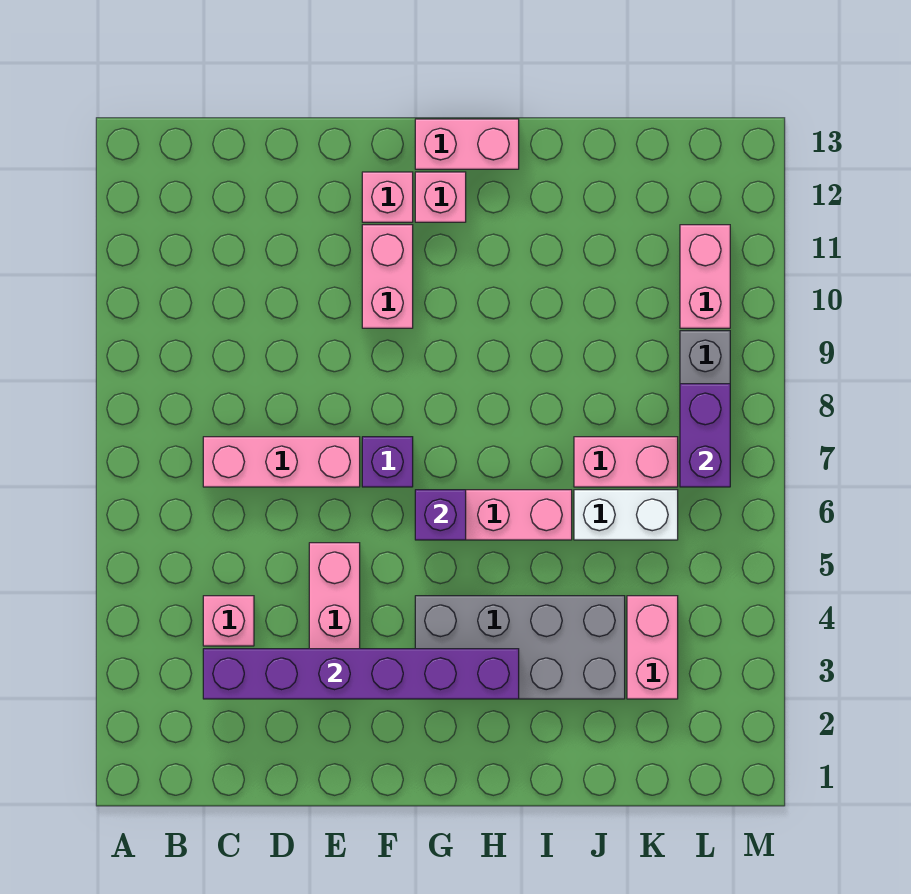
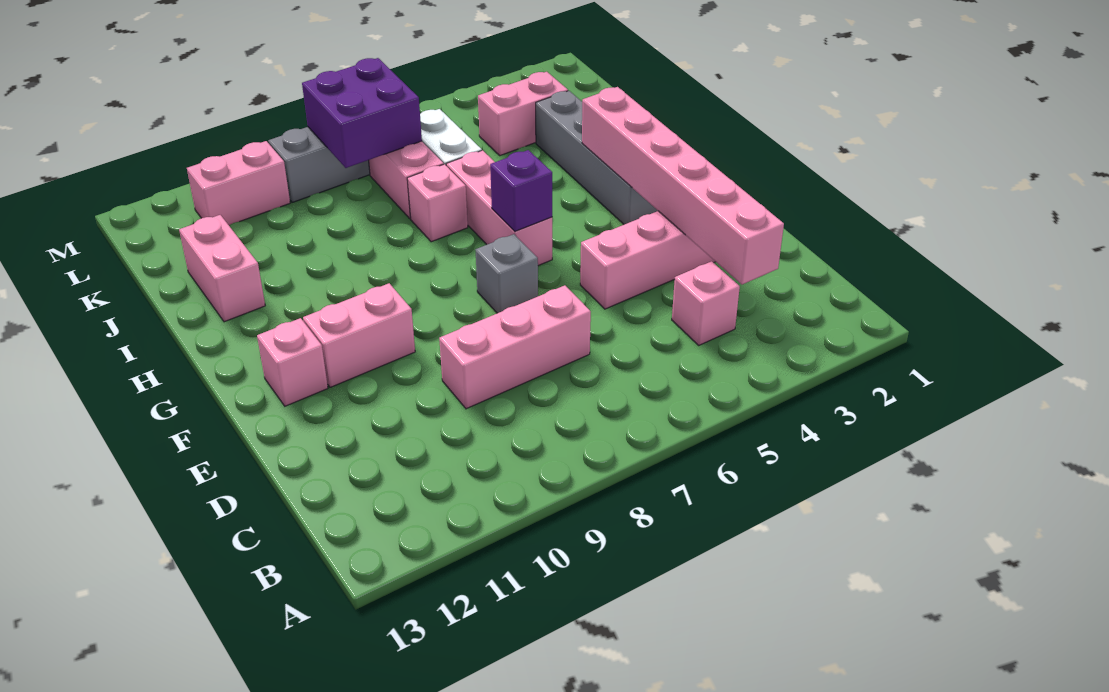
purple brick C3:H3 level 2 -> pink brick C3:H3 level 2
pink brick C7:E7 level 1 -> pink brick D7:D9 level 1
purple brick F7 level 1 -> grey brick F7 level 1
grey brick G3:J4 level 1 -> grey brick G3:J3 level 1
pink brick G12 level 1 -> pink brick I7 level 1
pink brick G13:H13 level 1 -> pink brick I12:J12 level 1
purple brick L7:L8 level 2 -> purple brick K7:L8 level 2

